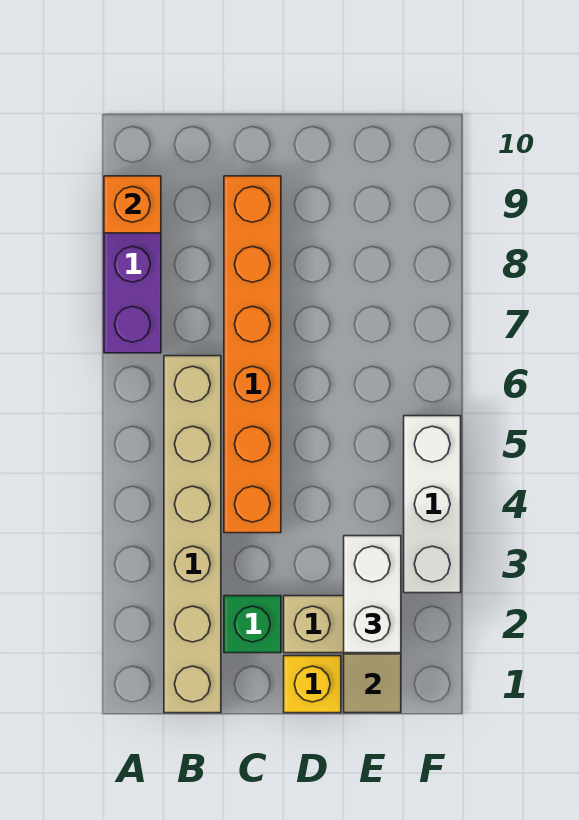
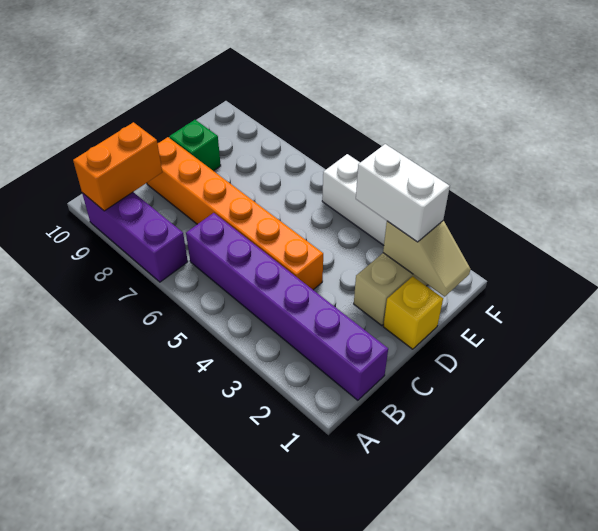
orange brick A9 level 2 -> orange brick A9:B9 level 2
tan brick B1:B6 level 1 -> purple brick B1:B6 level 1
green brick C2 level 1 -> green brick D9 level 1

